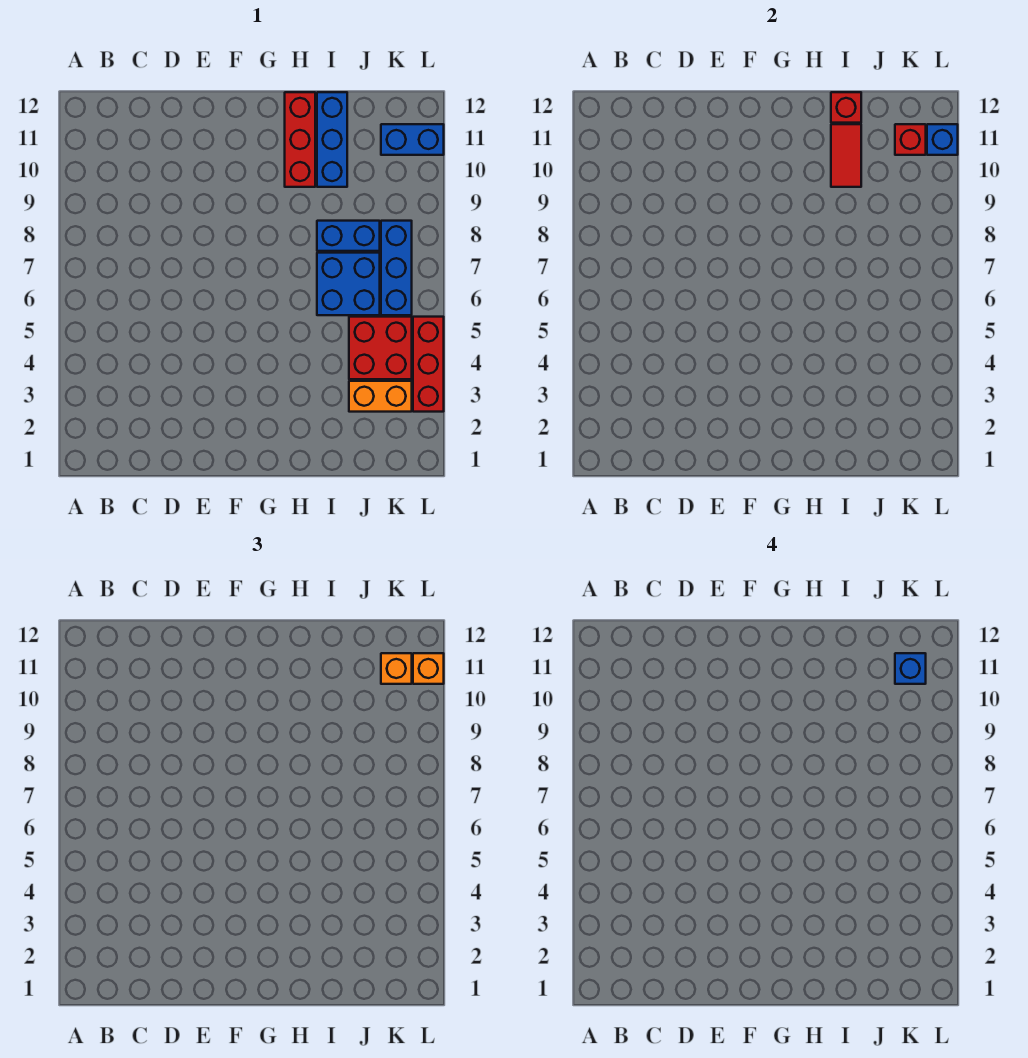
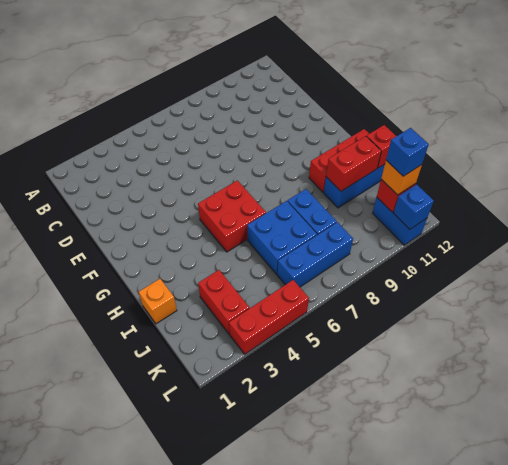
red tile I10:I11 level 2 -> red brick I10:I11 level 2
orange brick J3:K3 level 1 -> red brick J3:K3 level 1
red brick J4:K5 level 1 -> red brick G5:H6 level 1
orange brick L11 level 3 -> orange brick I1 level 1

